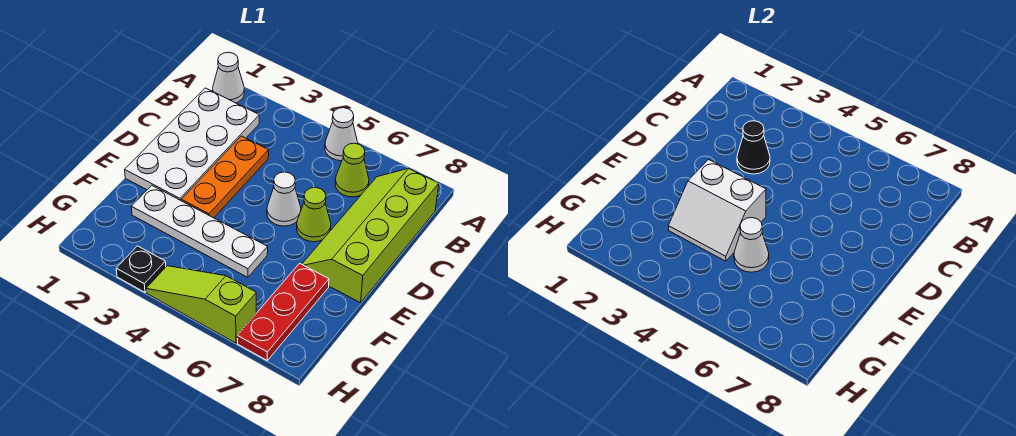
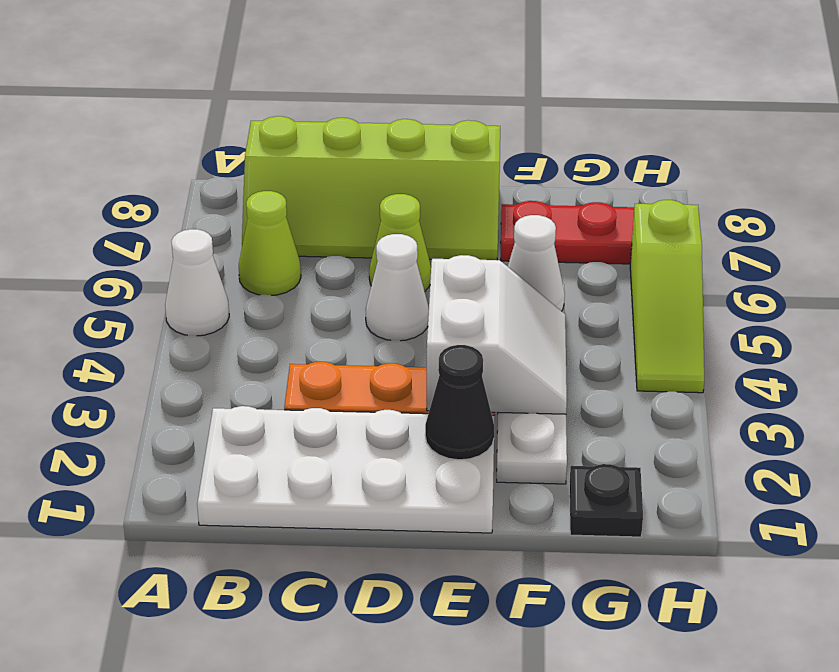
white cone A1 level 1 -> none
black cone C3 level 2 -> black cone E2 level 2
black plate H3 level 1 -> black plate G1 level 1

